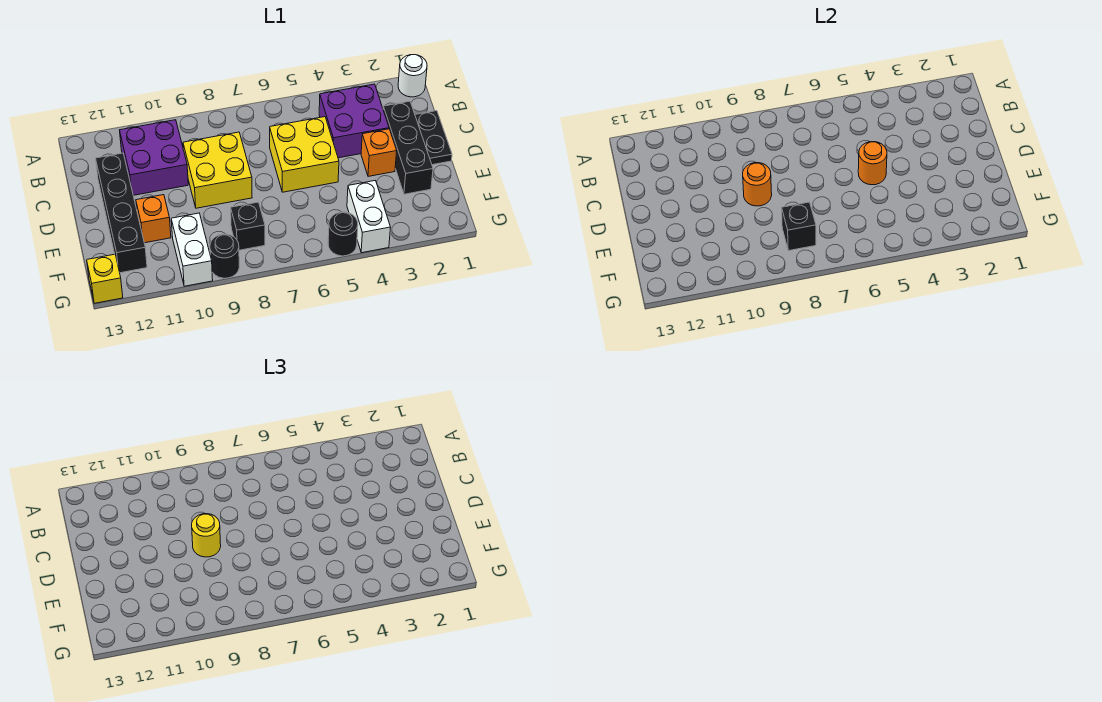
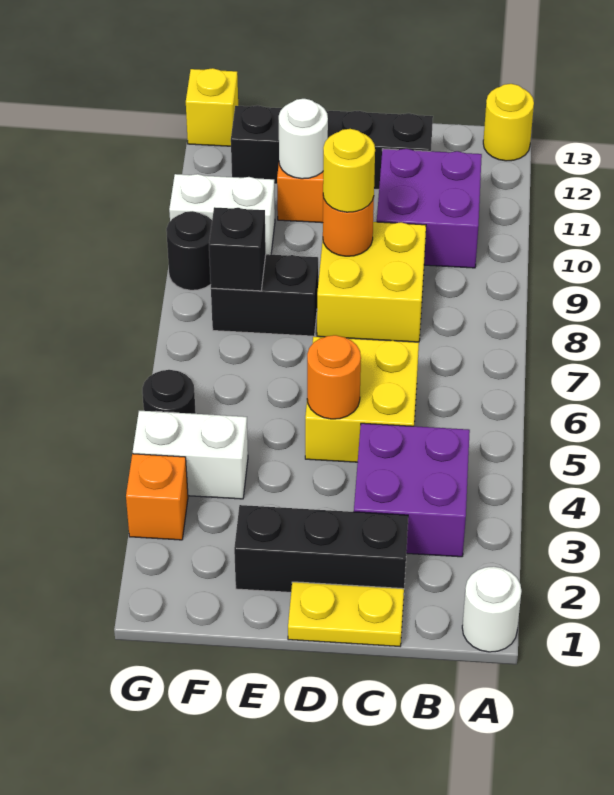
none -> yellow round brick A13 level 1
black plate C1:D1 level 1 -> yellow plate C1:D1 level 1
orange brick D3 level 1 -> orange brick G3 level 1
none -> white round brick E11 level 2
black brick F8 level 1 -> black brick E8:F8 level 1

